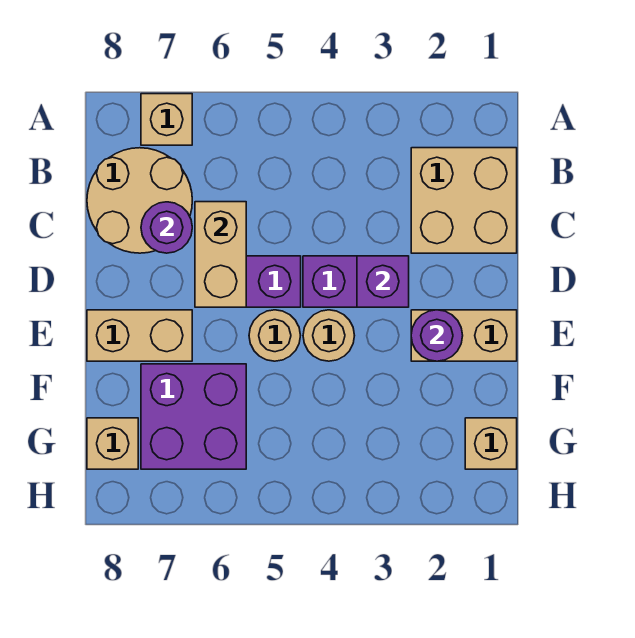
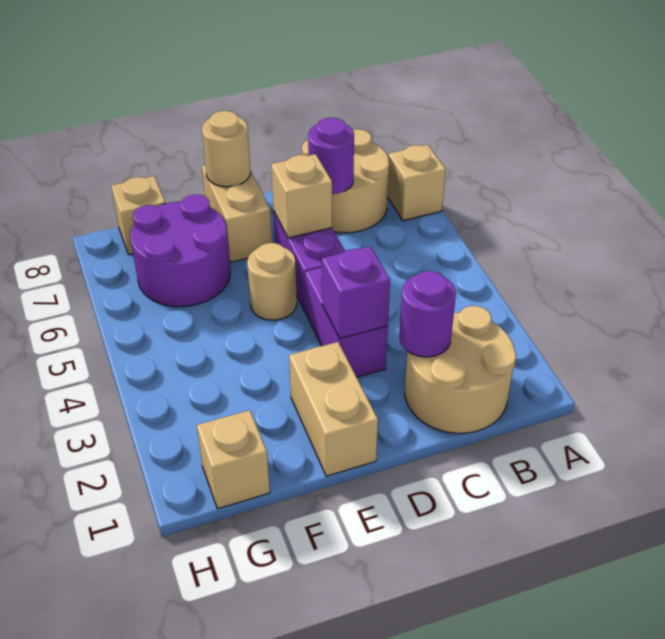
tan brick B1:C2 level 1 -> tan round brick B1:C2 level 1
tan brick C6:D6 level 2 -> tan brick D6 level 2
purple round brick E2 level 2 -> purple round brick C2 level 2
tan round brick E4 level 1 -> tan round brick E8 level 2
purple brick F6:G7 level 1 -> purple round brick F6:G7 level 1

